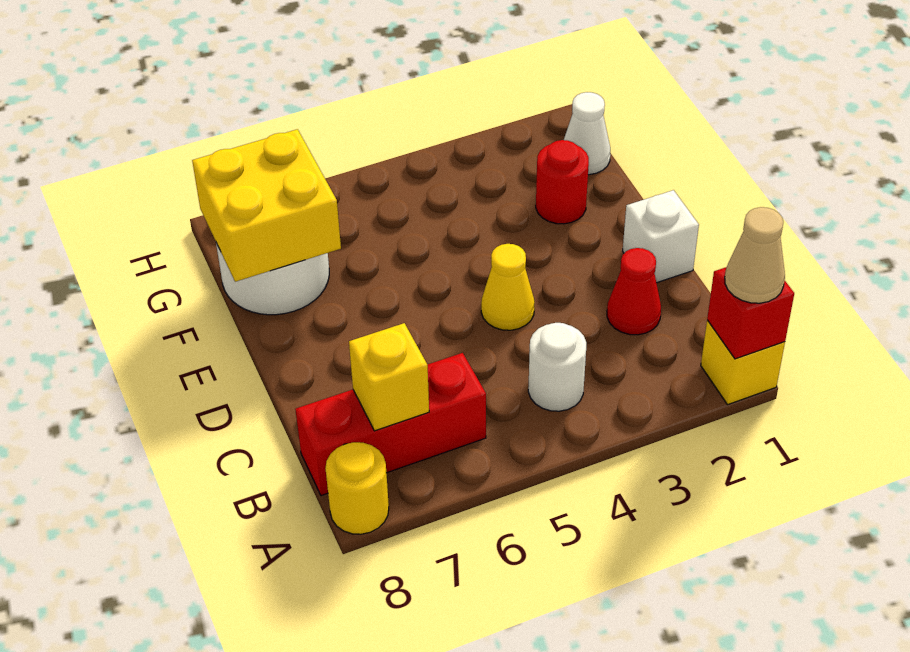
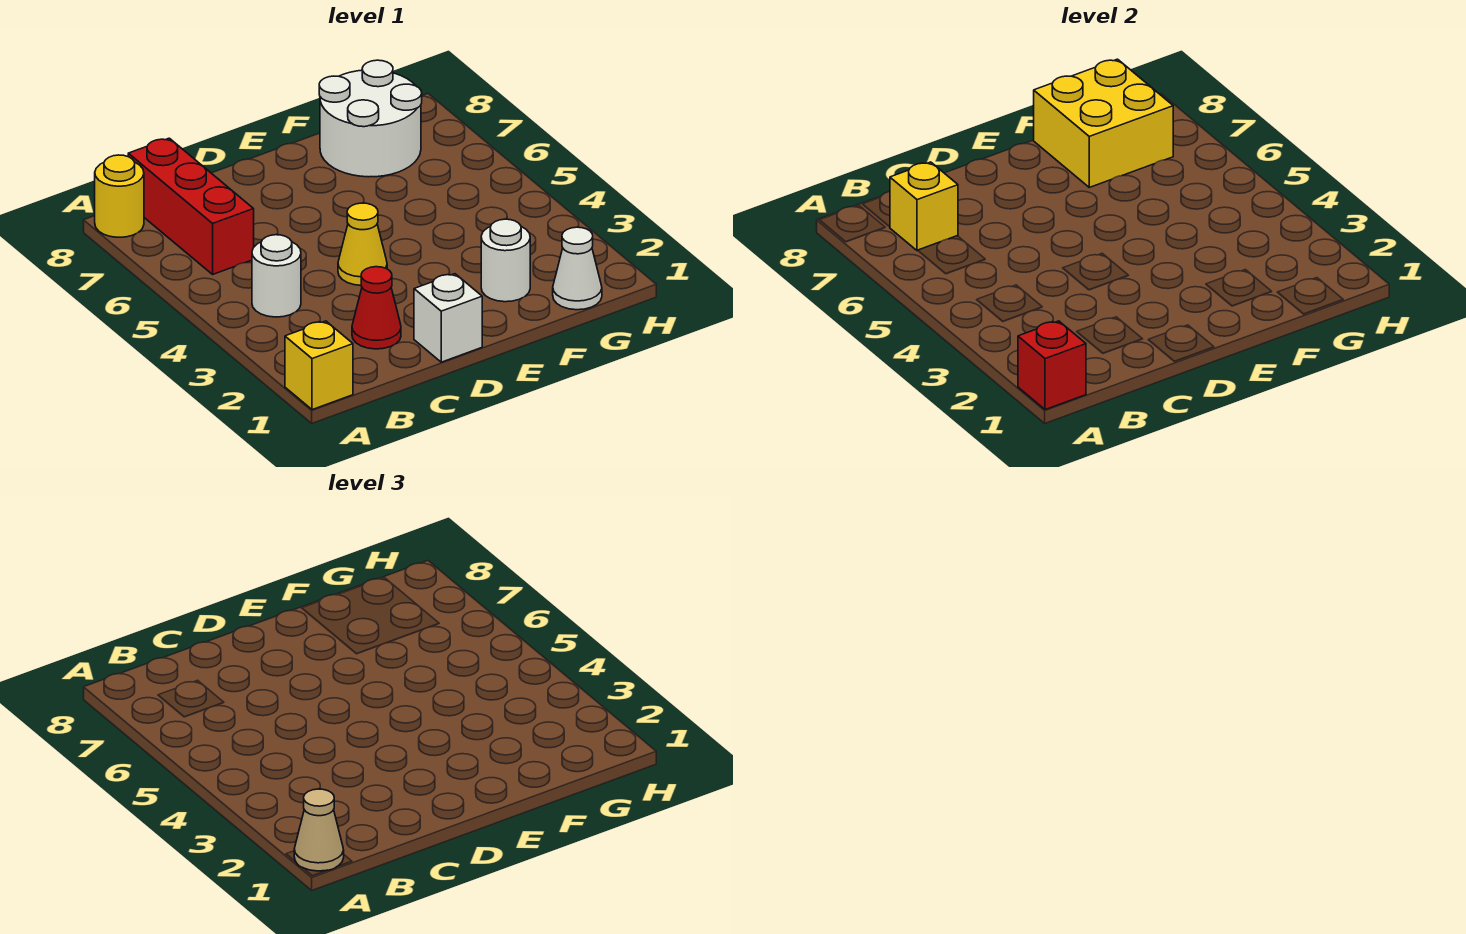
red round brick F2 level 1 -> white round brick F2 level 1

